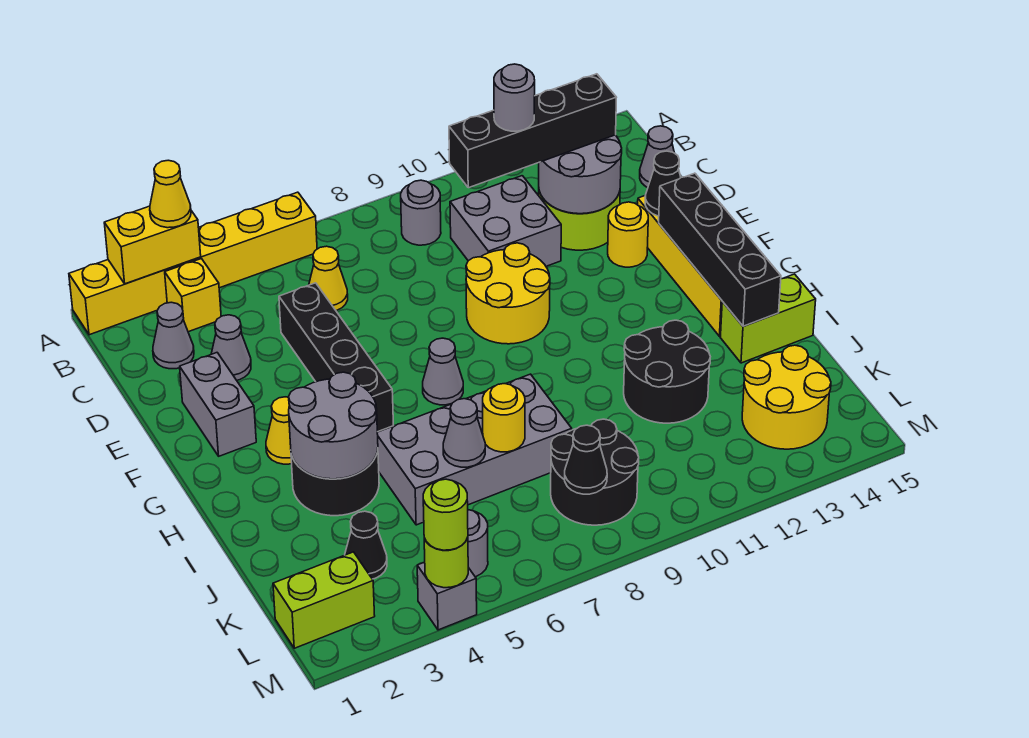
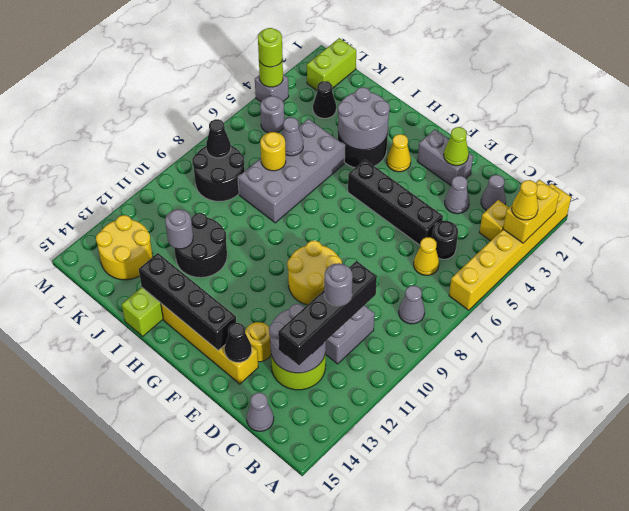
grey round brick B9 level 1 -> grey round brick J12 level 2
none -> black round brick C5 level 1
none -> lime cone E2 level 2
grey cone G7 level 1 -> grey cone B8 level 1

